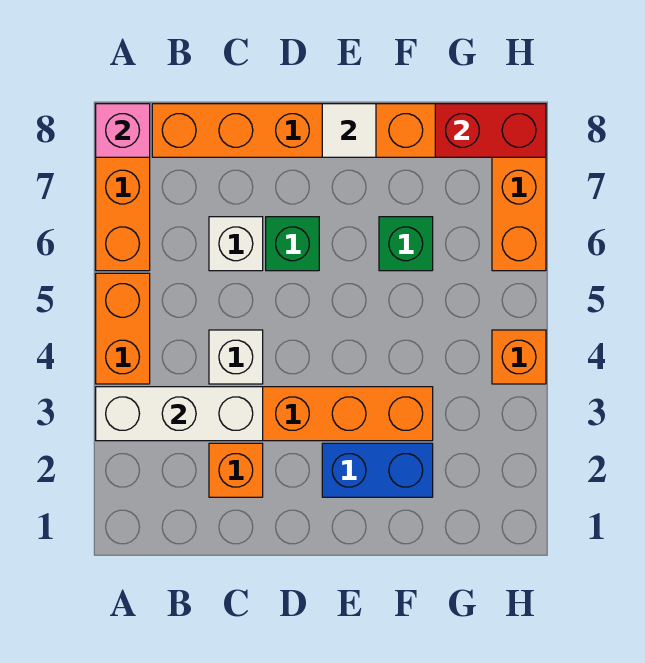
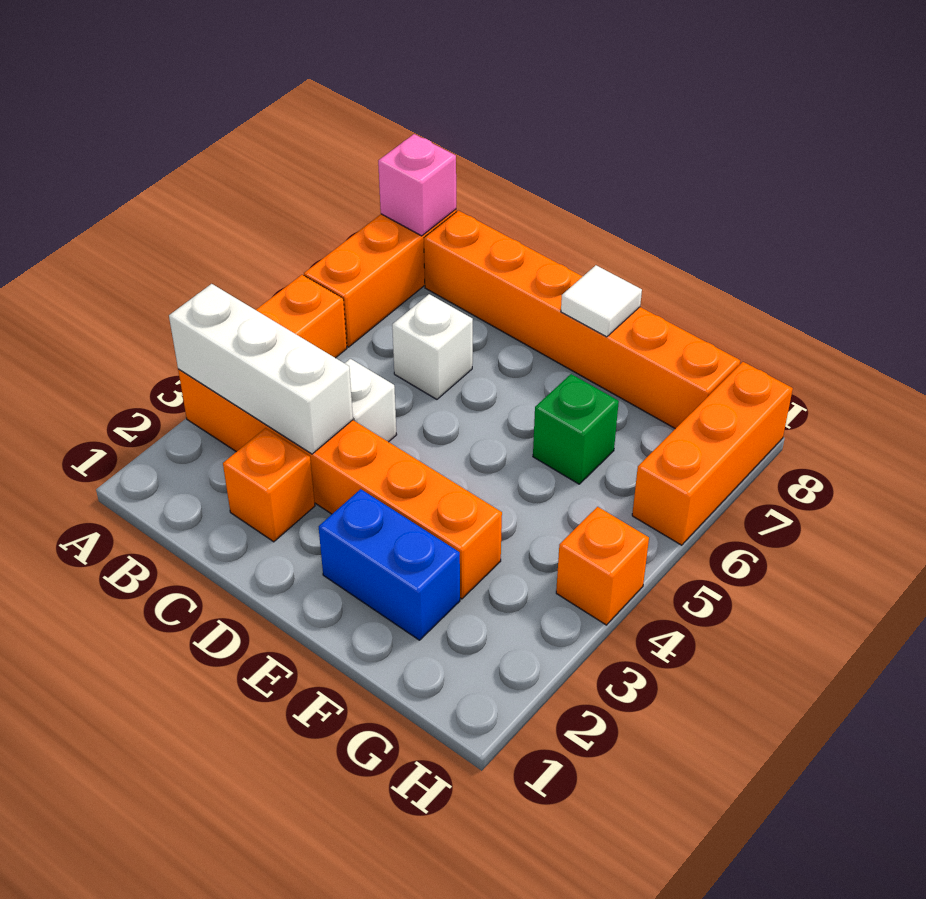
green brick D6 level 1 -> none
red brick G8:H8 level 2 -> none

